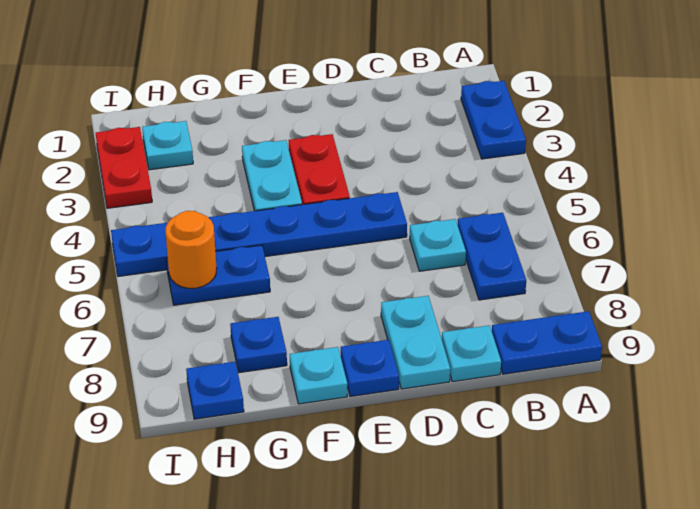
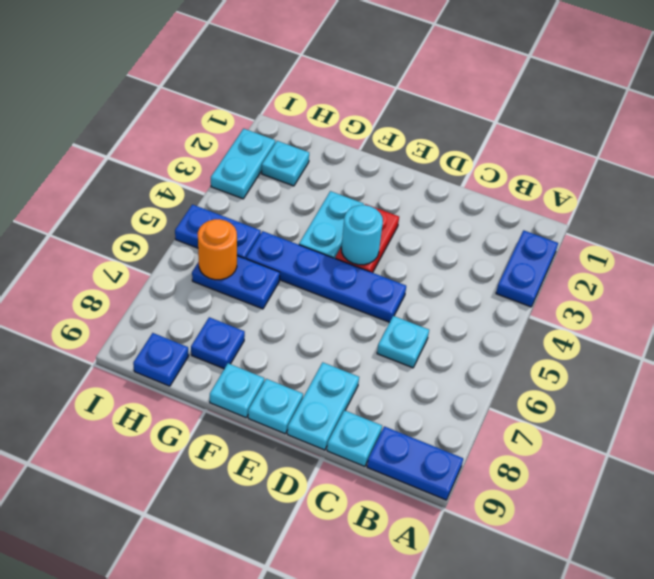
blue plate B6:B7 level 1 -> none
none -> cyan round brick E4 level 2
blue plate E9 level 1 -> cyan plate E9 level 1
red plate I2:I3 level 1 -> cyan plate I2:I3 level 1

